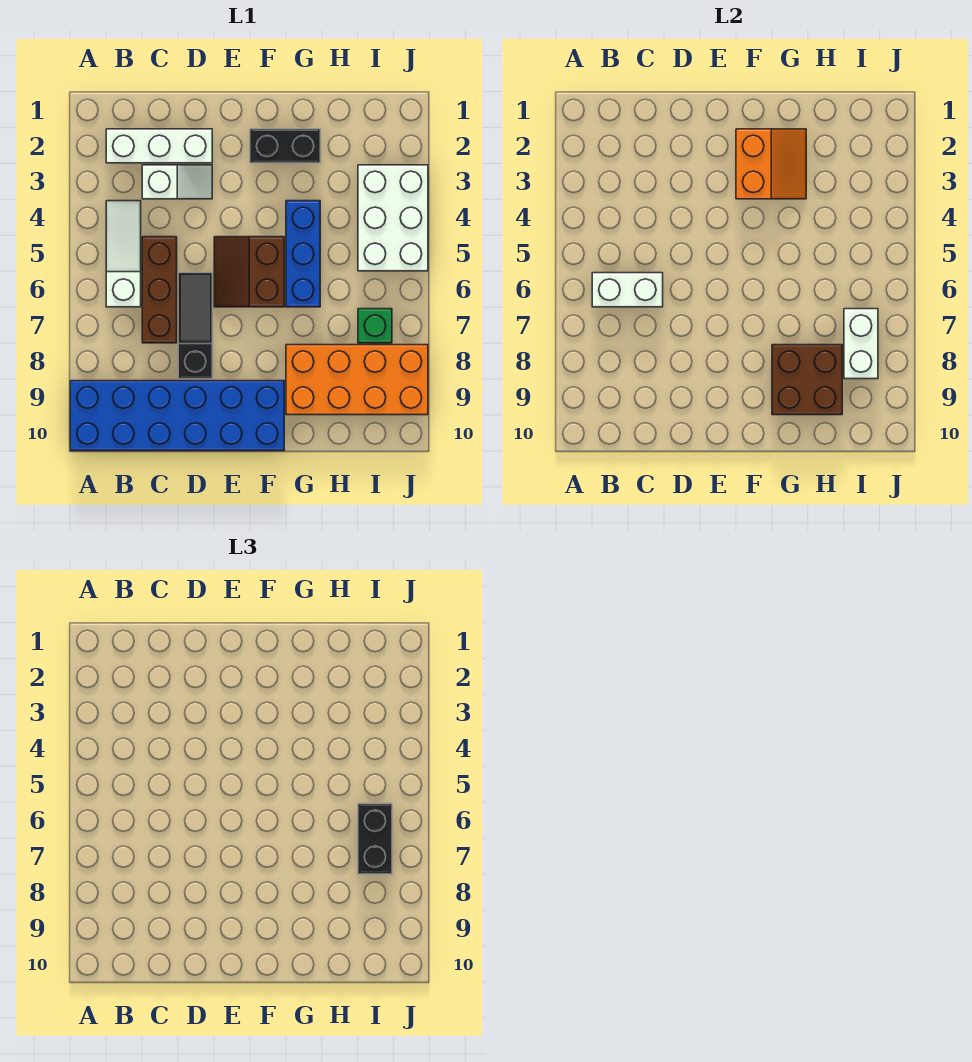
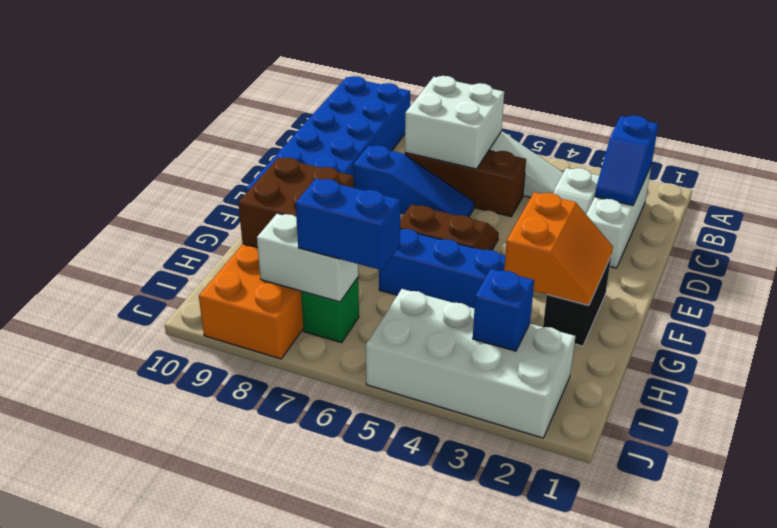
none -> blue slope B2:C2 level 2 top B
white brick B6:C6 level 2 -> white brick B6:C7 level 2
black slope D6:D8 level 1 top 8 -> blue slope D6:D8 level 1 top 8
orange slope F2:G3 level 2 top F -> orange slope F2:G3 level 2 top 3
white brick I3:J5 level 1 -> white brick I2:J5 level 1
none -> blue brick I3 level 2
black brick I6:I7 level 3 -> blue brick I6:I7 level 3

